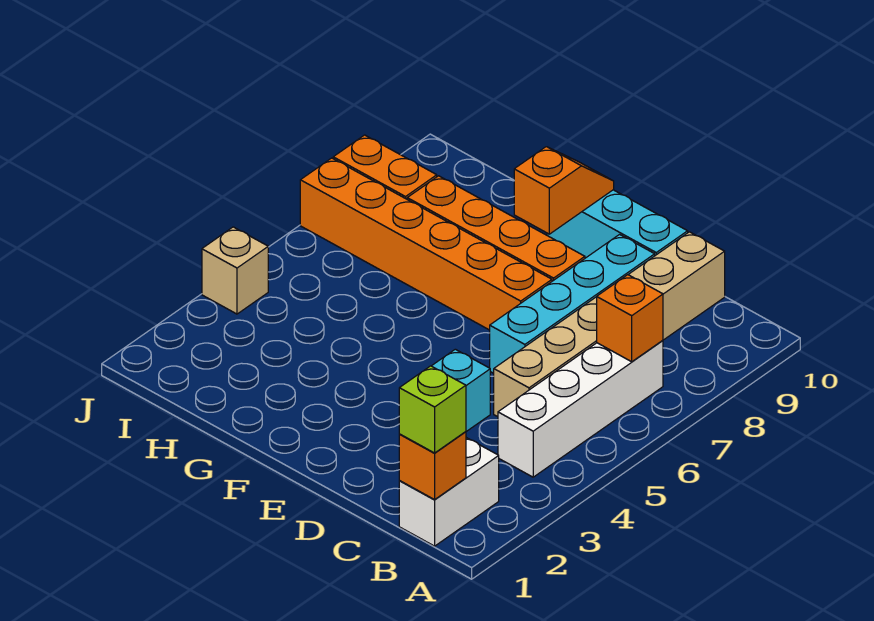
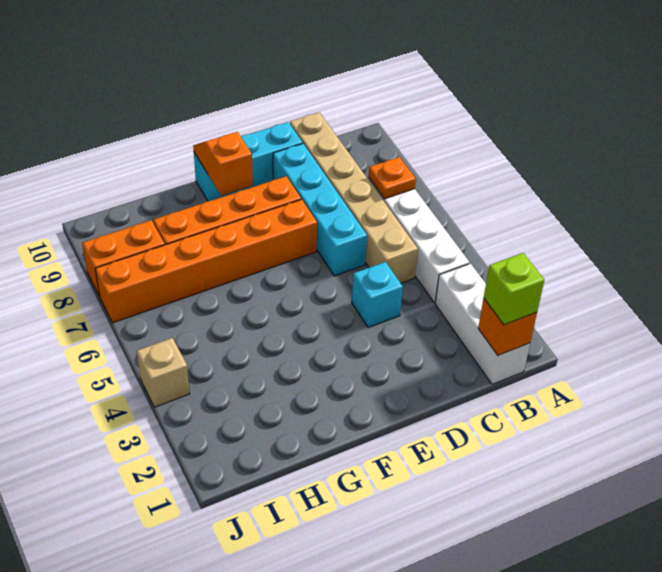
white brick B1:B2 level 1 -> white brick B1:B3 level 1
orange brick B7 level 2 -> orange plate B7 level 2

